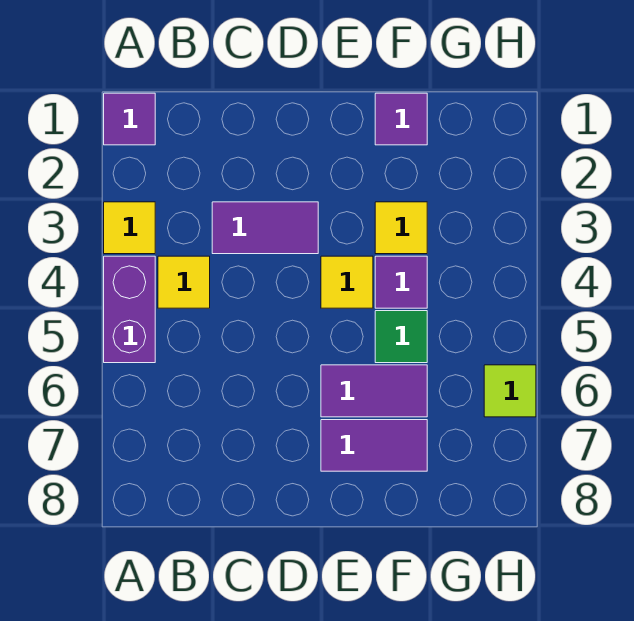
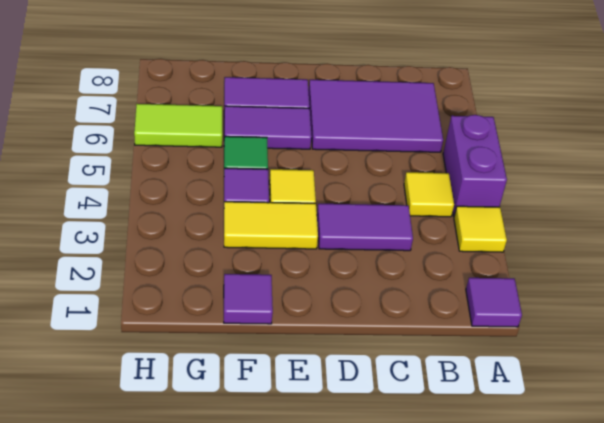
none -> purple tile B6:D7 level 1
yellow tile F3 level 1 -> yellow tile E3:F3 level 1
lime tile H6 level 1 -> lime tile G6:H6 level 1

